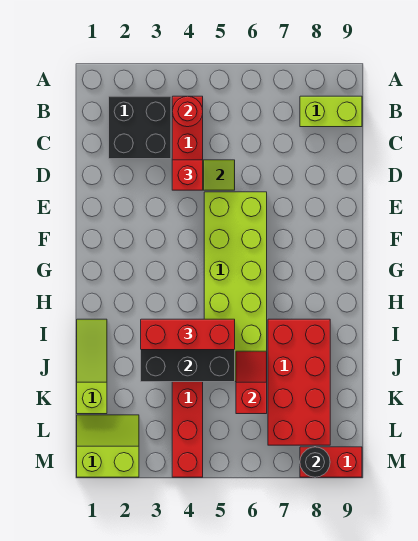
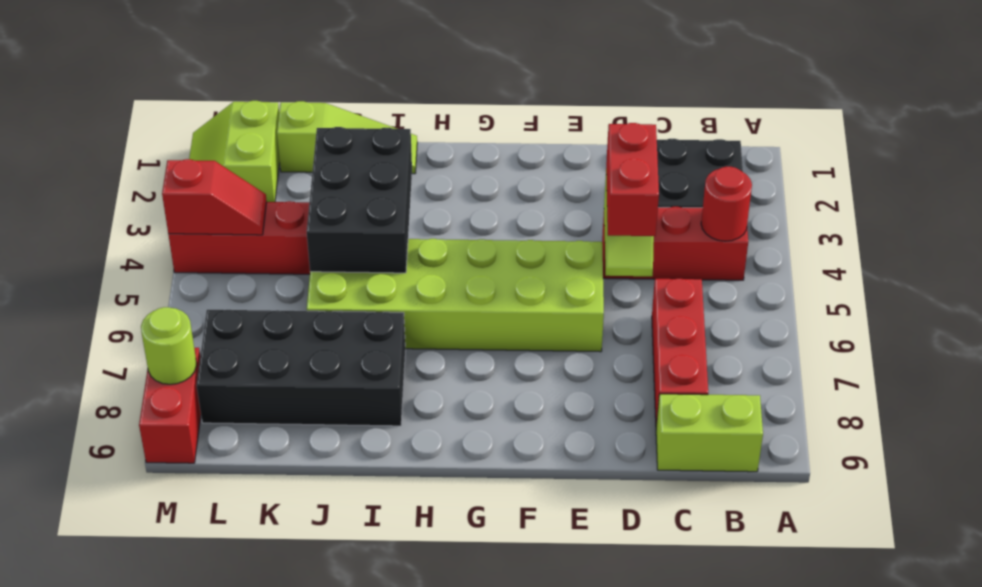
lime brick B8:B9 level 1 -> lime brick B9:C9 level 1
red brick D4 level 3 -> red brick D4:D5 level 3
red brick I3:I5 level 3 -> red brick C6:C8 level 1
red brick I7:L8 level 1 -> black brick I7:L8 level 1
red slope J6:K6 level 2 top K -> red slope L4:M4 level 2 top M
lime slope L1:M2 level 1 top M -> lime slope L1:M2 level 1 top L
black round brick M8 level 2 -> lime round brick M8 level 2

